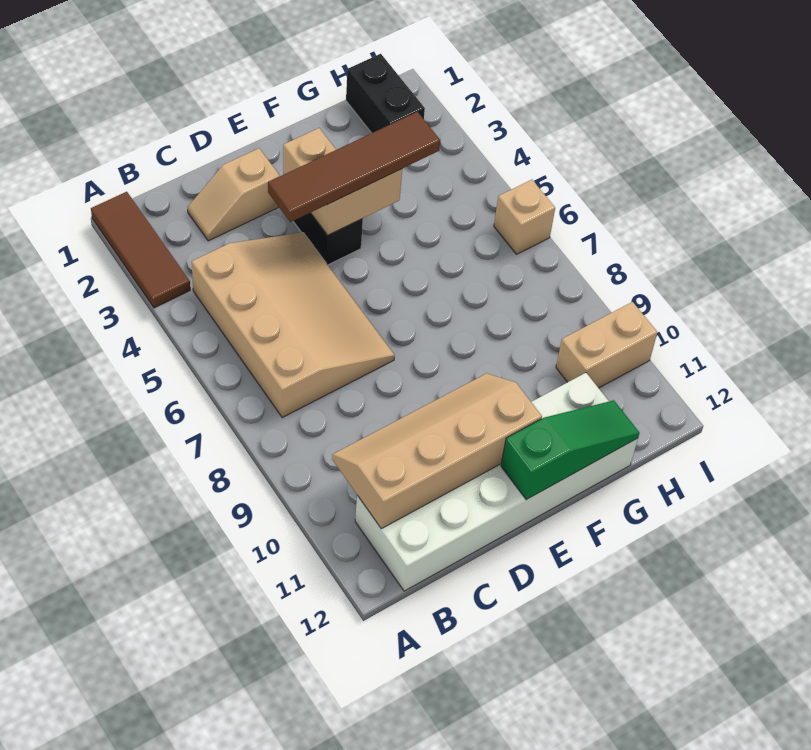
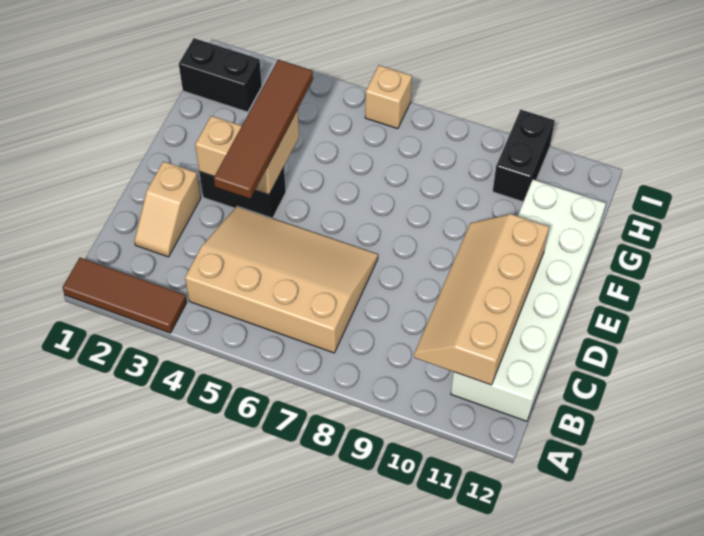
green slope E12:G12 level 2 top E -> none
tan brick H10:I10 level 1 -> black brick H10:I10 level 1

